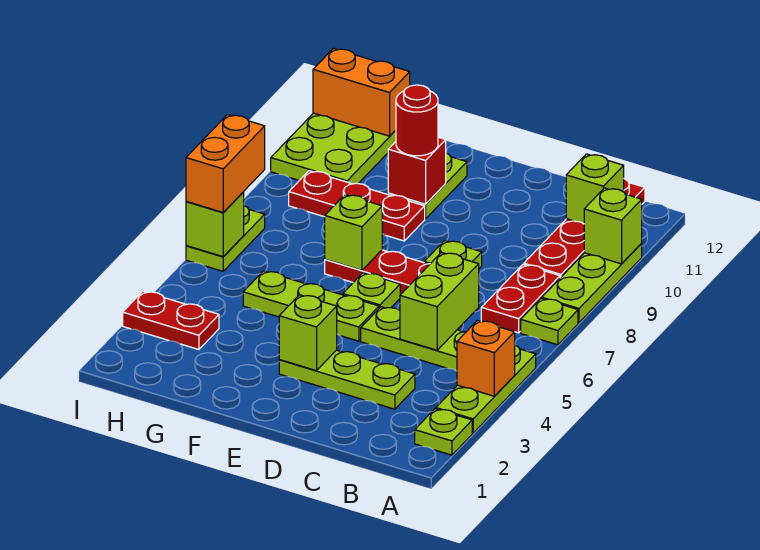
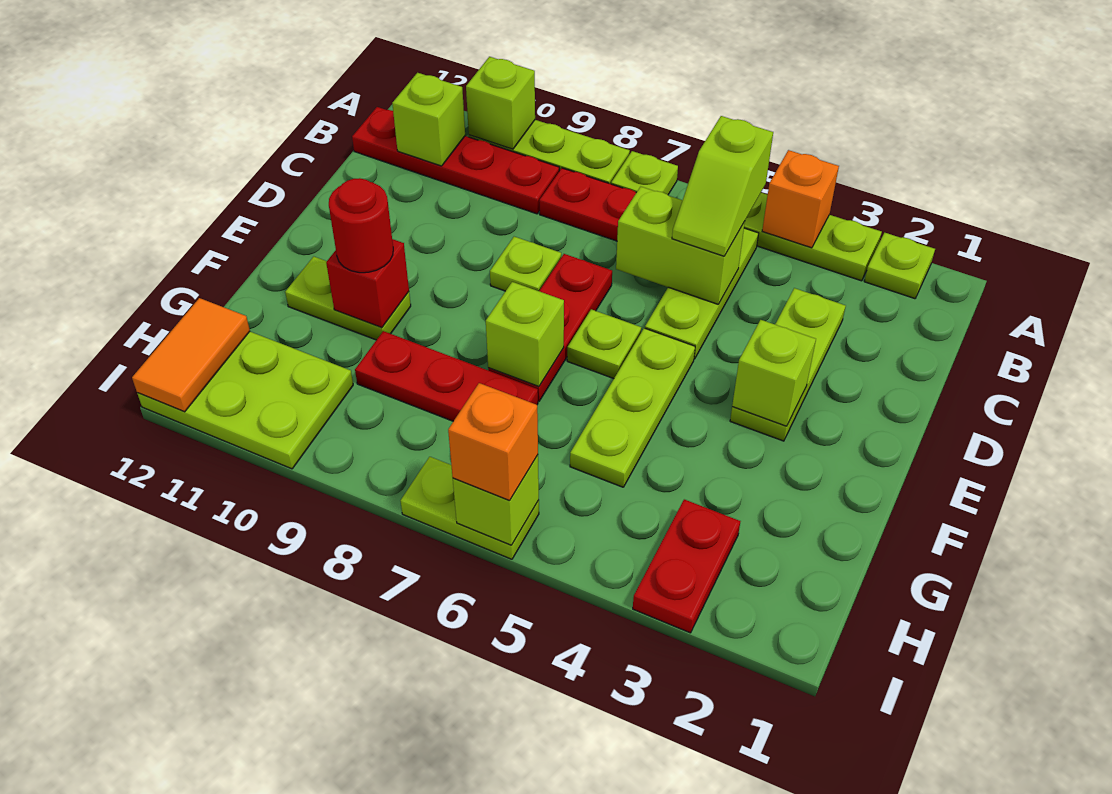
none -> lime slope B5:C5 level 3 top B
red plate F9:H9 level 1 -> red plate G7:G9 level 1
orange brick H12:I12 level 2 -> orange tile H12:I12 level 2
orange brick I6:I7 level 3 -> orange brick I6 level 3

